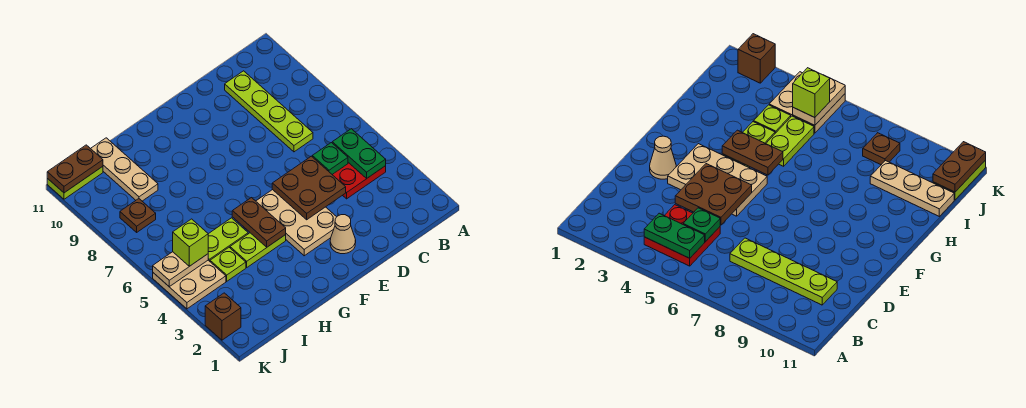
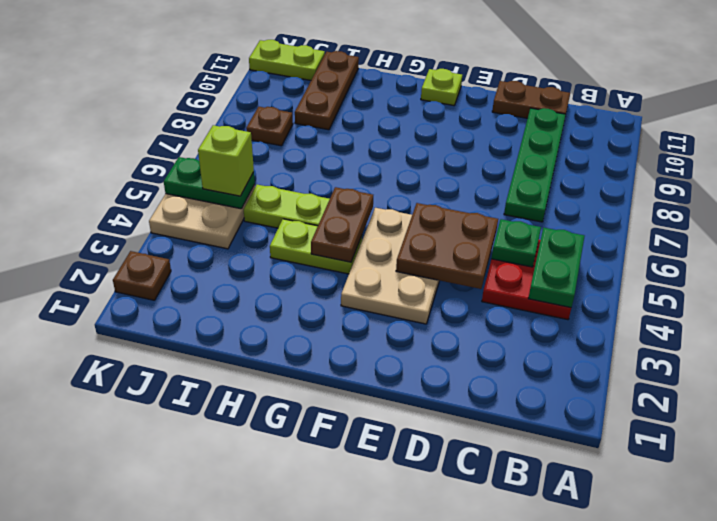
lime plate C7:C10 level 1 -> green plate C7:C10 level 1
tan cone E2 level 1 -> none
lime plate I4 level 1 -> lime plate F11 level 1
tan plate I9:I11 level 1 -> brown plate I9:I11 level 1
tan plate J5:K5 level 2 -> green plate J5:K5 level 2
brown plate J11:K11 level 2 -> brown plate C11:D11 level 1
brown brick K2 level 1 -> brown plate K2 level 1

